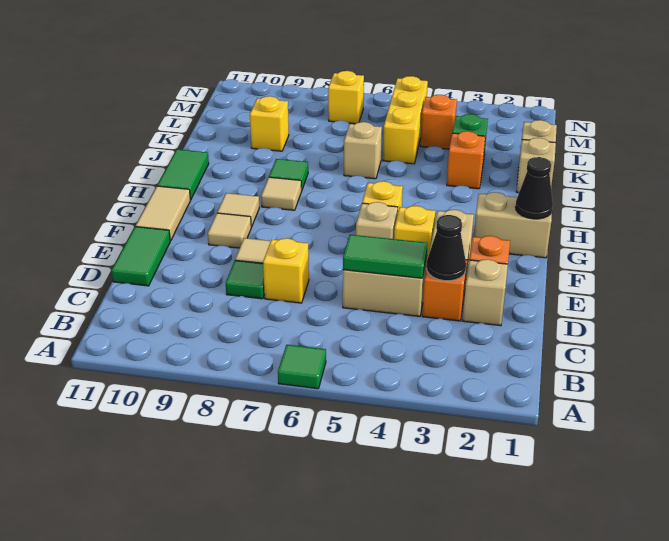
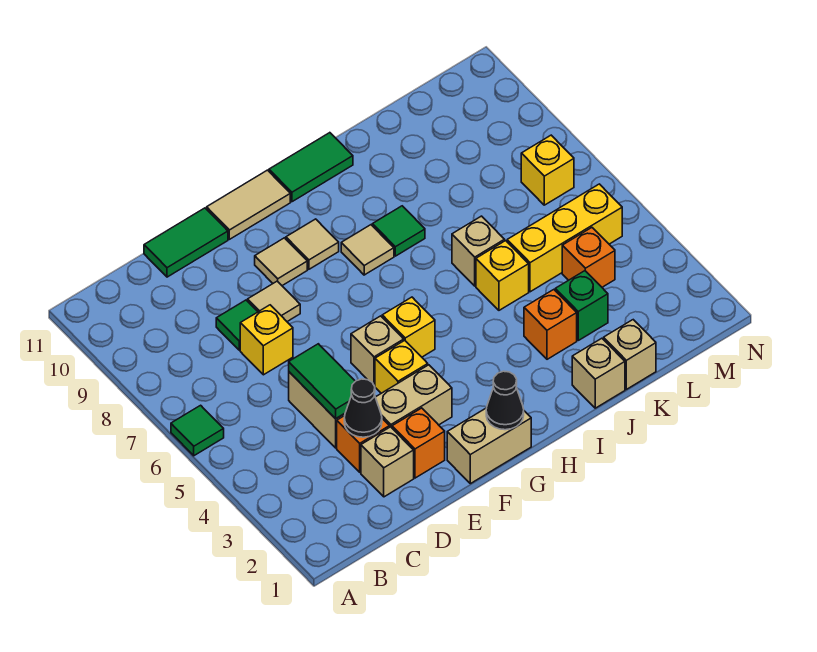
tan brick G1:G2 level 1 -> tan brick F1:G1 level 1
yellow brick K9 level 1 -> yellow brick J5 level 1

